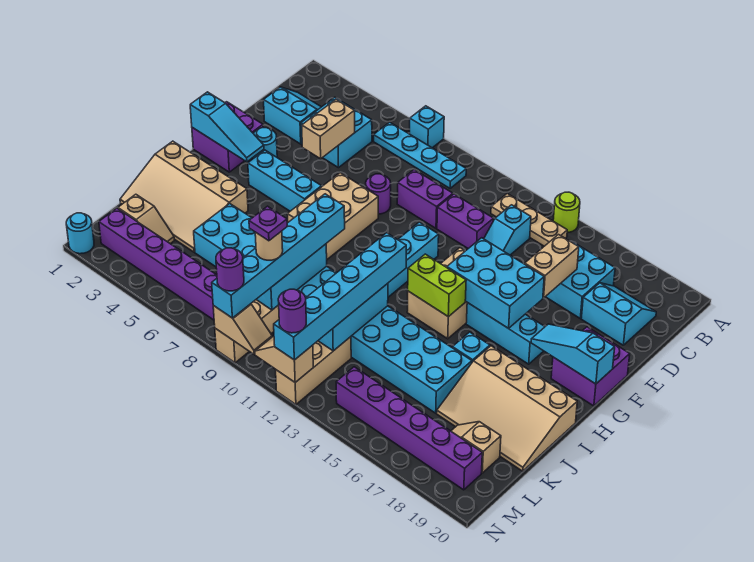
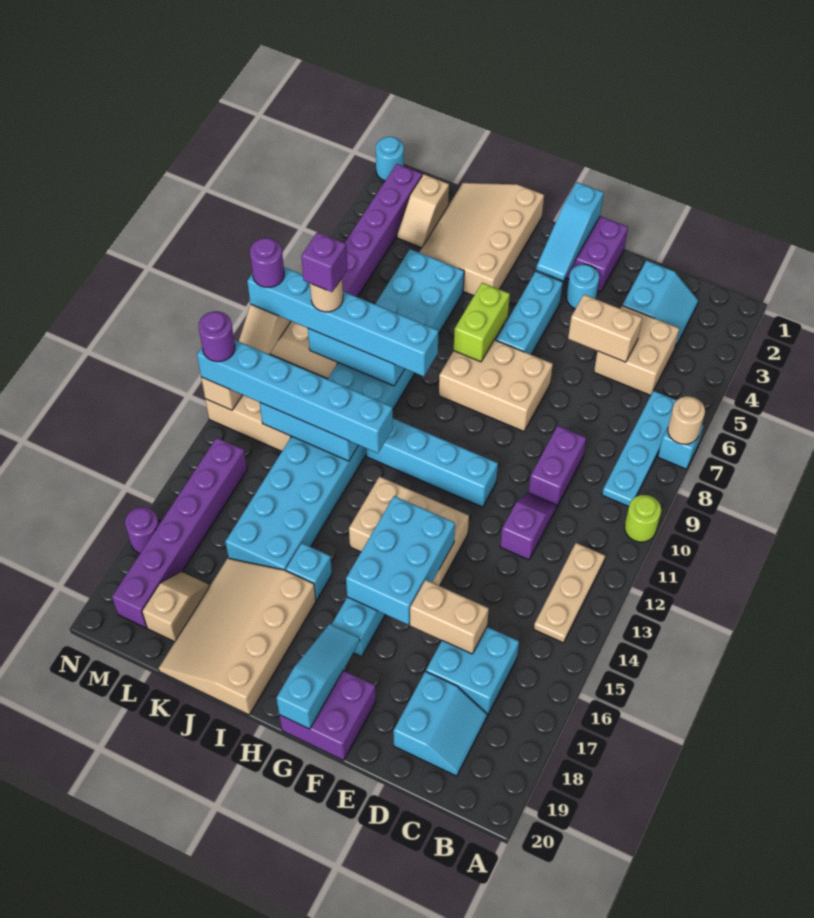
none -> tan round brick A7 level 2
lime round brick A14 level 1 -> lime round brick A10 level 1
cyan brick C4:D5 level 1 -> tan brick C4:D5 level 1
cyan slope C13:D13 level 1 top C -> none
purple brick D11:D12 level 1 -> purple slope D11:D12 level 1 top 12
purple round brick E8 level 1 -> purple round brick N17 level 1
lime brick H13:H14 level 2 -> lime brick H6:H7 level 2
purple plate L9 level 5 -> purple brick L9 level 5

